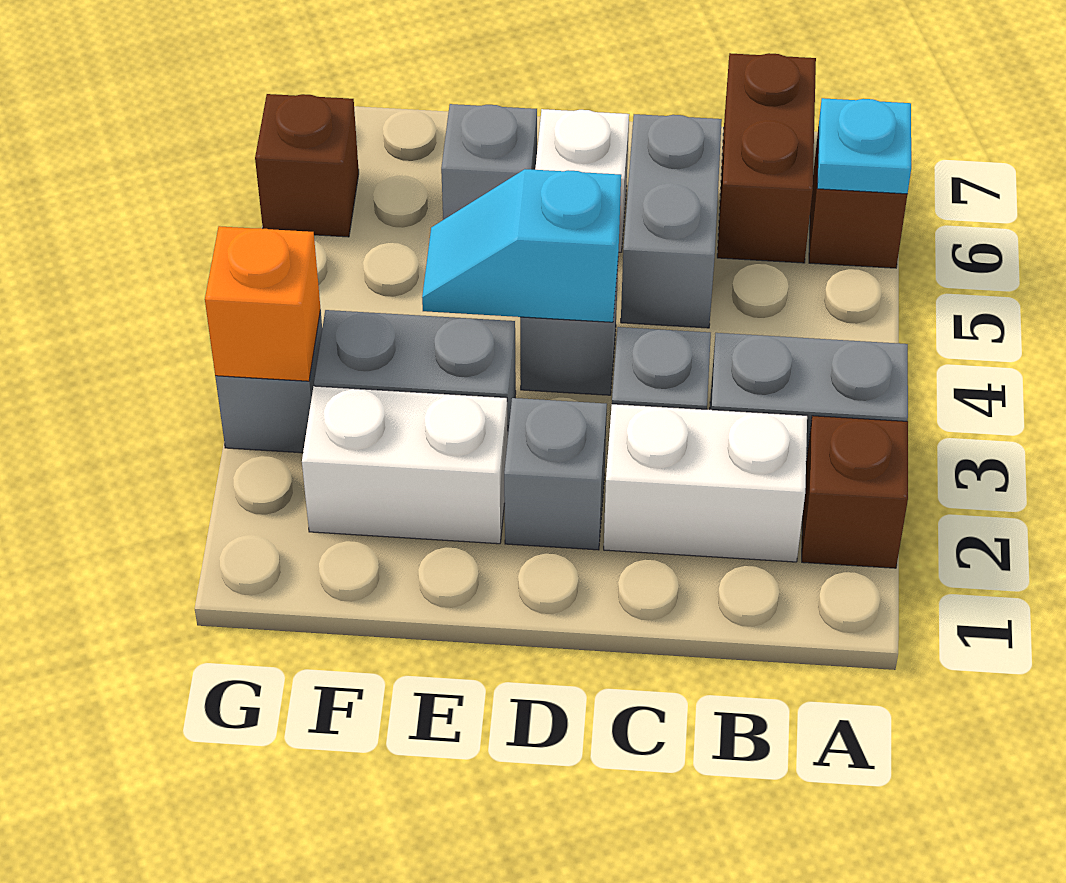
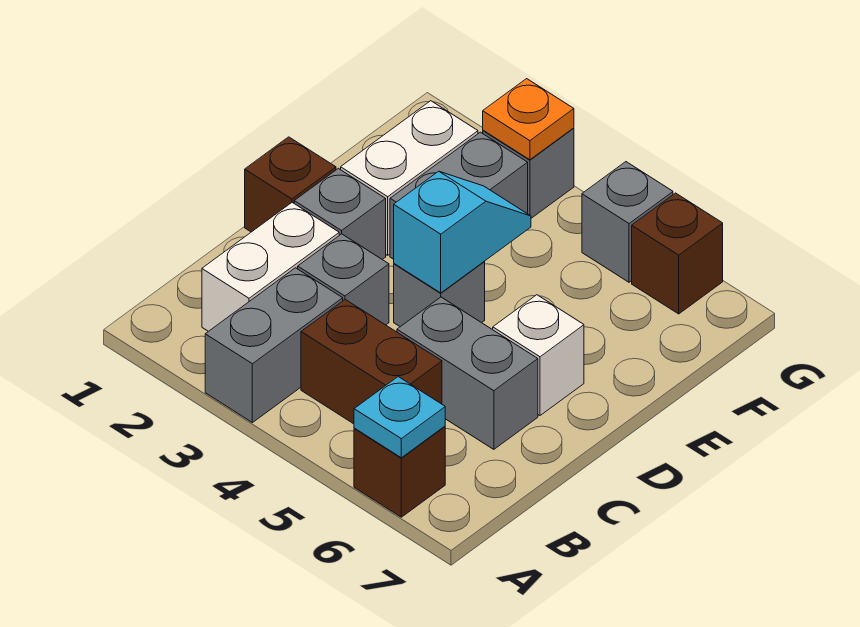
brown brick A2 level 1 -> brown brick D1 level 1
brown brick B6:B7 level 1 -> brown brick B4:B5 level 1
grey brick E6 level 1 -> grey brick G5 level 1
orange brick G3 level 2 -> orange plate G3 level 2

